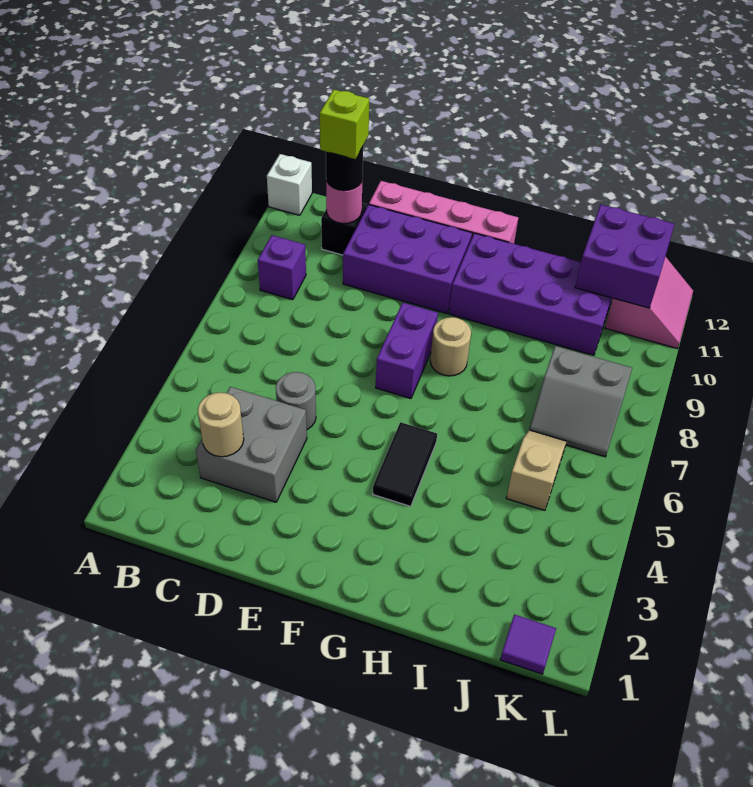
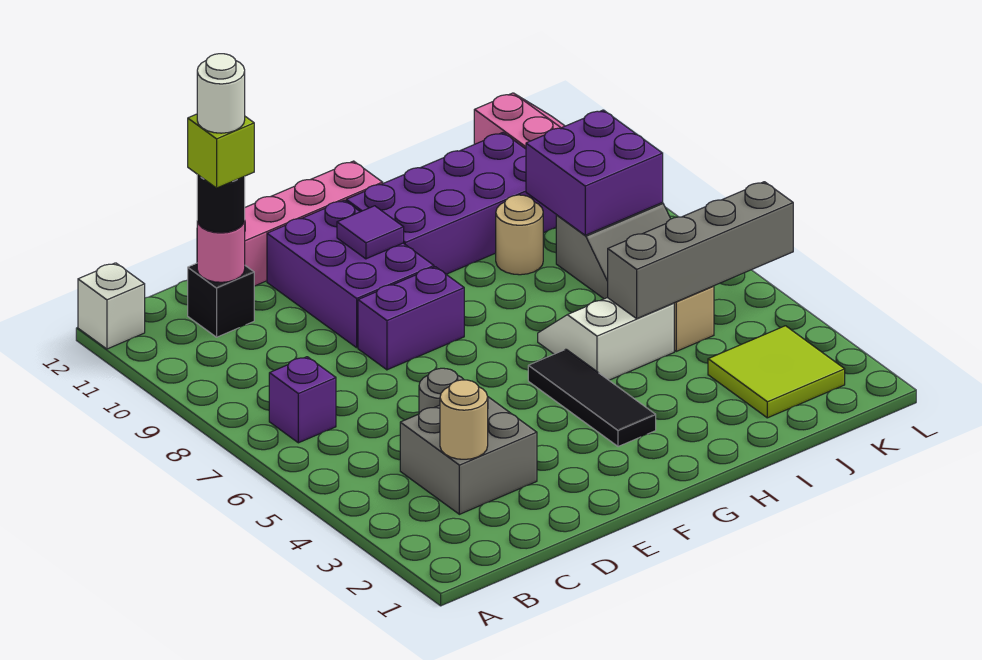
purple brick B9 level 1 -> purple brick B7 level 1
none -> white round brick C11 level 5
purple brick D10:F11 level 1 -> purple brick E9:F11 level 1
purple brick F7:F8 level 1 -> purple brick E8:F8 level 1
black tile G4:G5 level 1 -> black tile G3:G5 level 1
tan round brick G8 level 1 -> tan round brick I9 level 1
none -> white slope H5:I6 level 1 top 5
none -> grey brick I5:L5 level 2
none -> lime tile J2:K3 level 1
purple brick J11:K12 level 2 -> purple brick J8:K9 level 2
purple tile K1 level 1 -> purple tile F10 level 2

